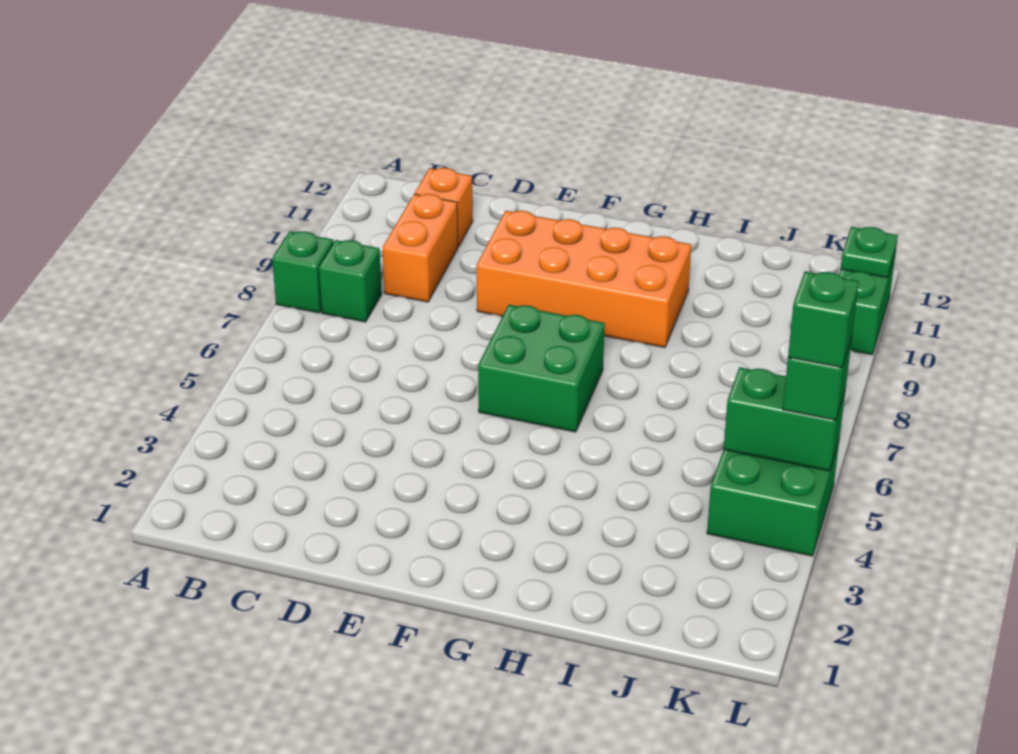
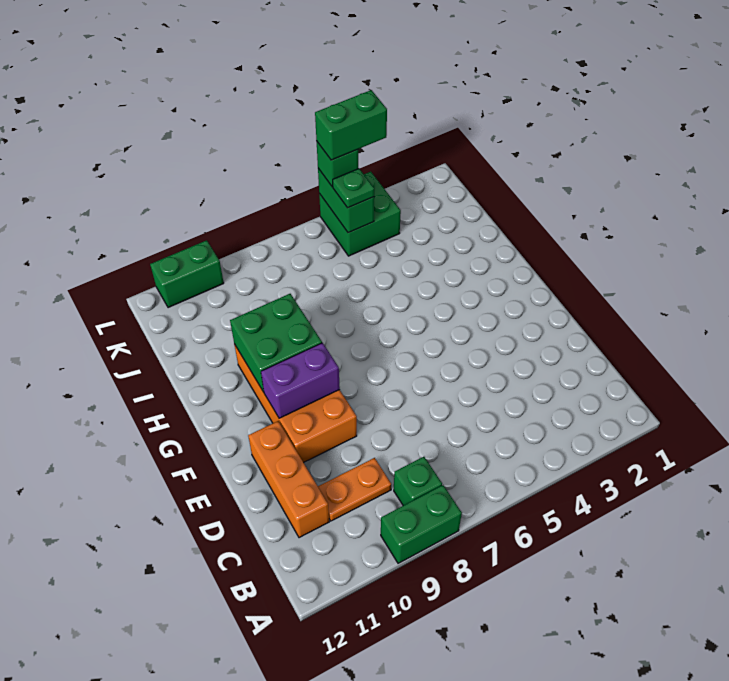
green brick A8 level 1 -> green brick A8:A9 level 1
orange brick C9:C10 level 1 -> orange plate C9:C10 level 1
orange brick C11 level 1 -> orange brick C11:E11 level 1
green brick F6:G7 level 1 -> green brick G9:H10 level 2
none -> purple brick F9:F10 level 2
green brick L5 level 4 -> green brick L4:L5 level 4
green plate L11 level 2 -> green plate K5 level 3

